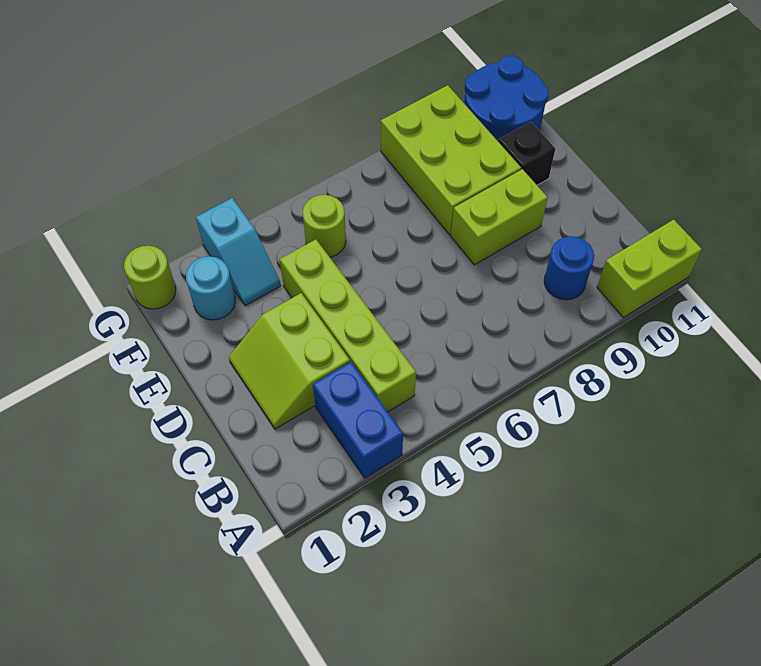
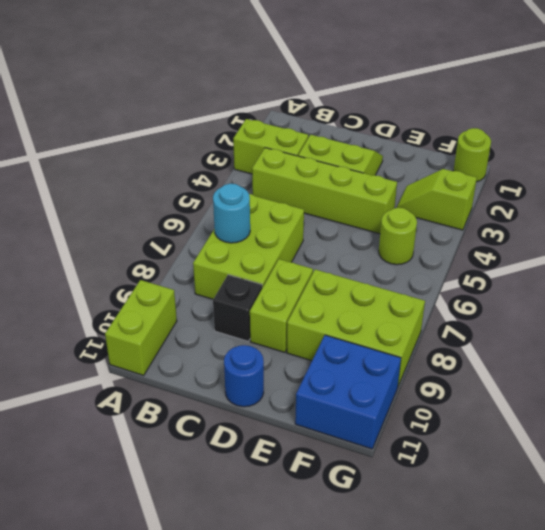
blue brick A3:B3 level 1 -> lime brick A3:B3 level 1
none -> lime brick B6:C8 level 1
blue round brick B9 level 1 -> blue round brick D11 level 1
black brick E10 level 1 -> black brick C9 level 1
cyan round brick F2 level 1 -> cyan round brick B7 level 2
cyan slope F3:G3 level 1 top G -> lime slope F3:G3 level 1 top G
blue round brick F10:G11 level 1 -> blue brick F10:G11 level 1

